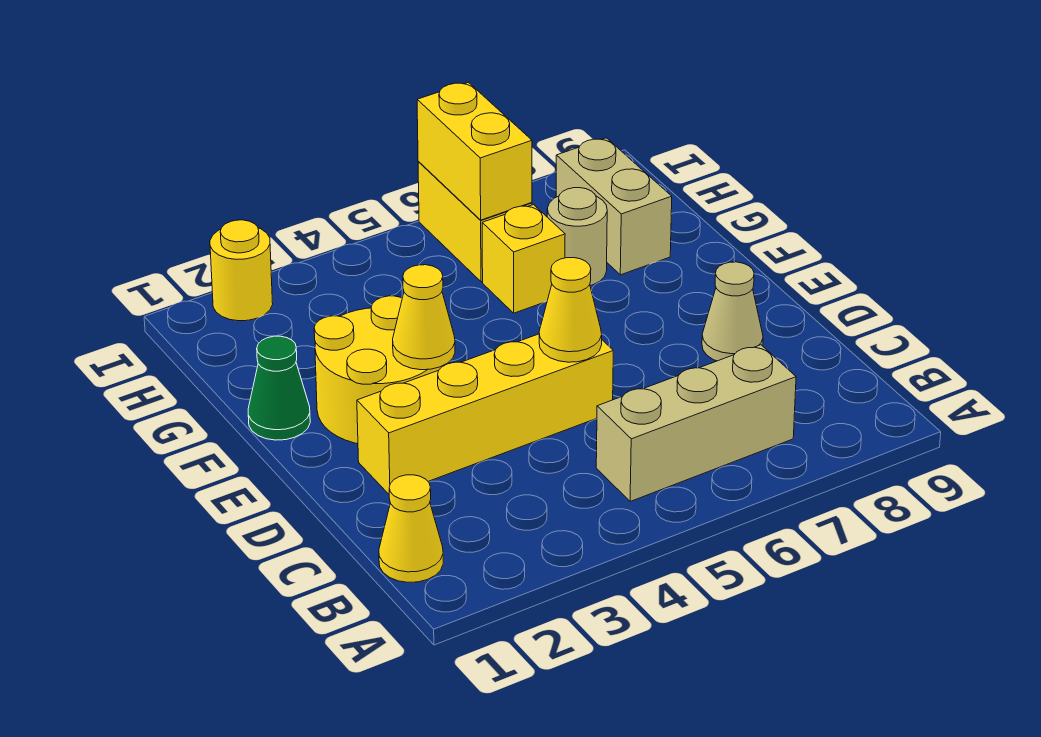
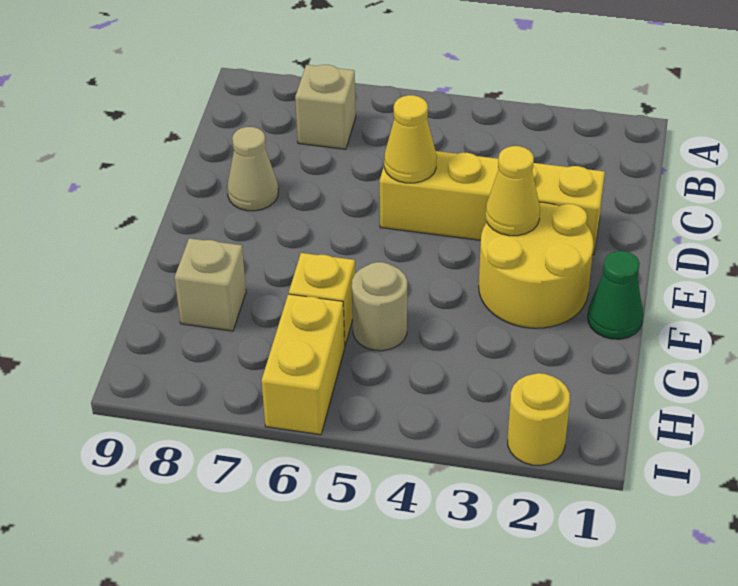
yellow cone B1 level 1 -> none
tan brick B5:B7 level 1 -> tan brick B7 level 1
tan round brick G7 level 1 -> tan round brick G5 level 1
tan brick G8:H8 level 1 -> tan brick G8 level 1
yellow brick H6:I6 level 2 -> none

